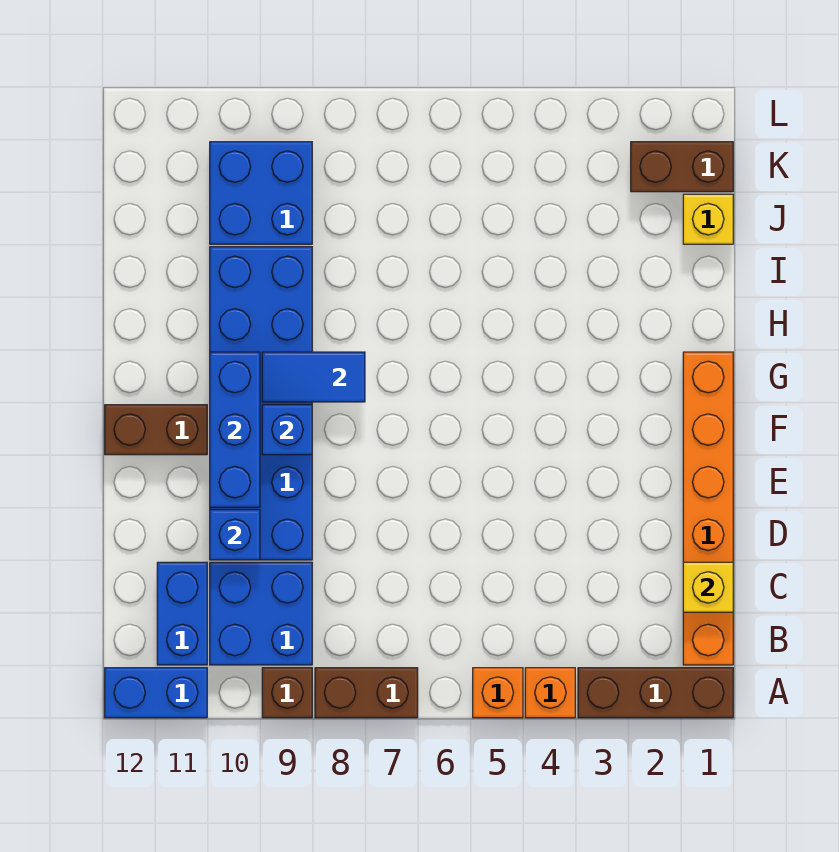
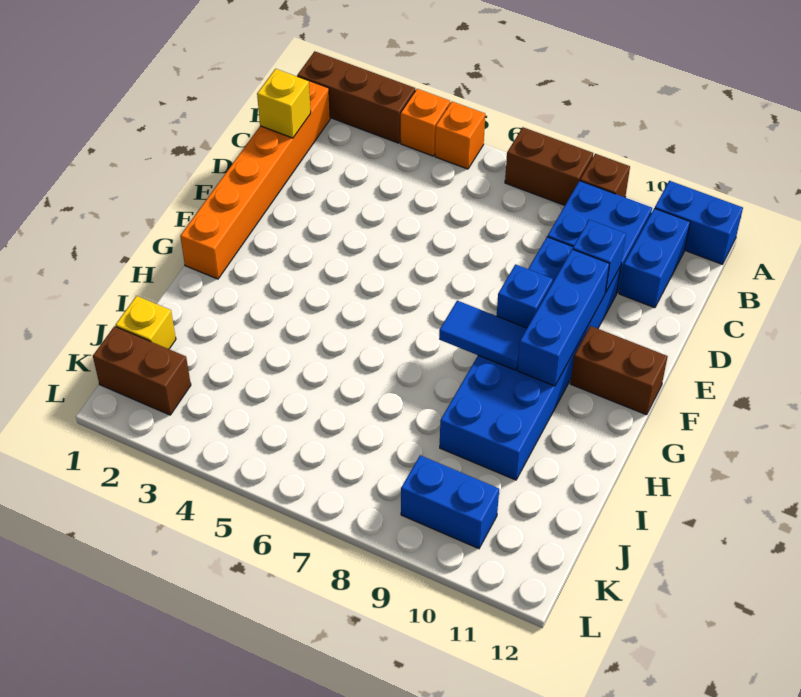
blue brick J9:K10 level 1 -> blue brick K9:K10 level 1

